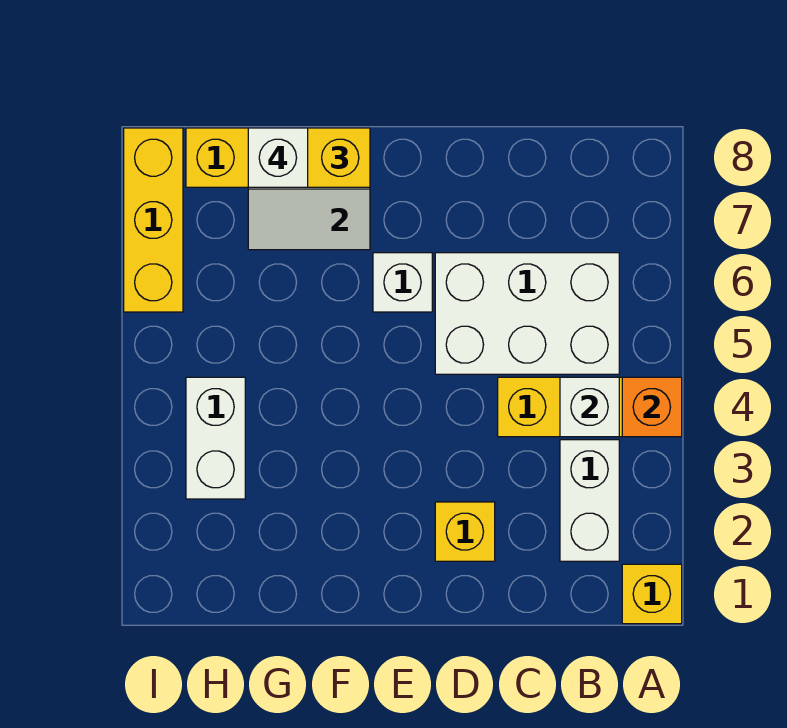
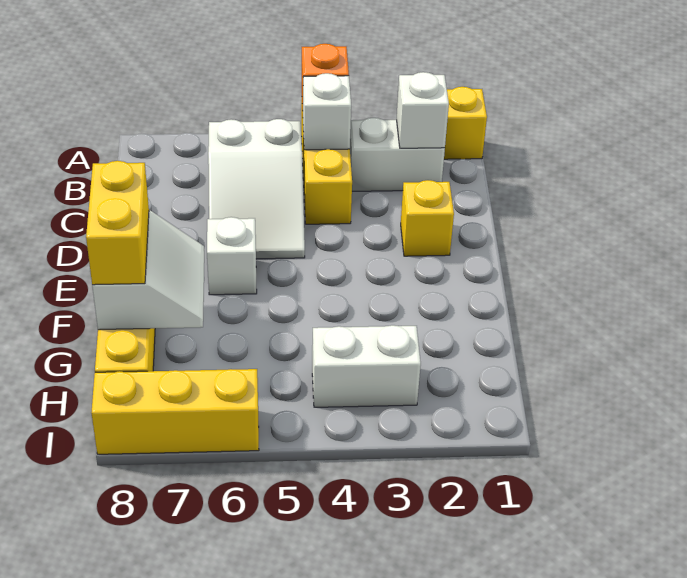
white brick B5:D6 level 1 -> white slope B5:D6 level 1 top B
white brick G8 level 4 -> white brick B2 level 2

